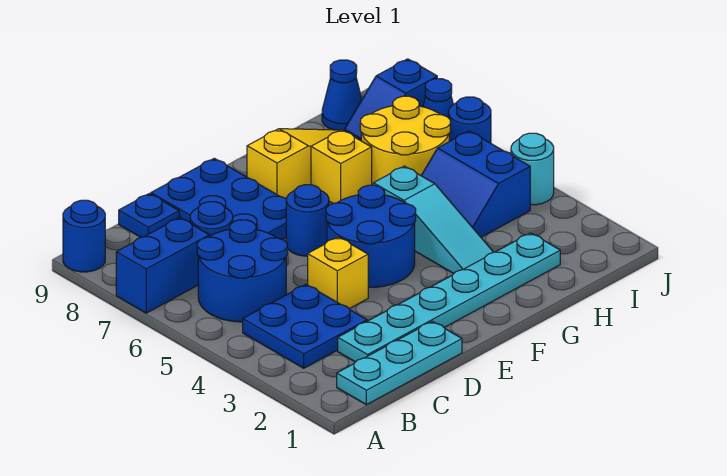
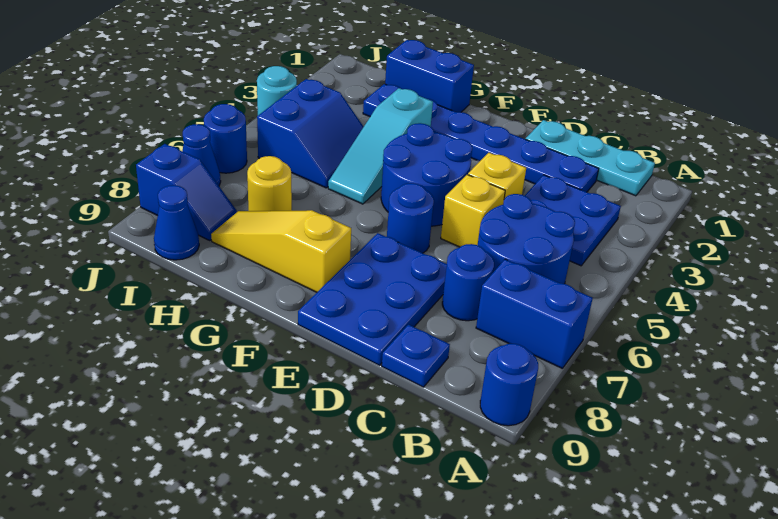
cyan plate C2:H2 level 1 -> blue plate C2:H2 level 1
none -> blue brick G1:H1 level 1
cyan slope G3:G5 level 1 top 5 -> cyan slope G3:G5 level 1 top 3
yellow brick G7 level 1 -> yellow brick D5 level 1
yellow round brick H6:I7 level 1 -> yellow round brick H7 level 1

